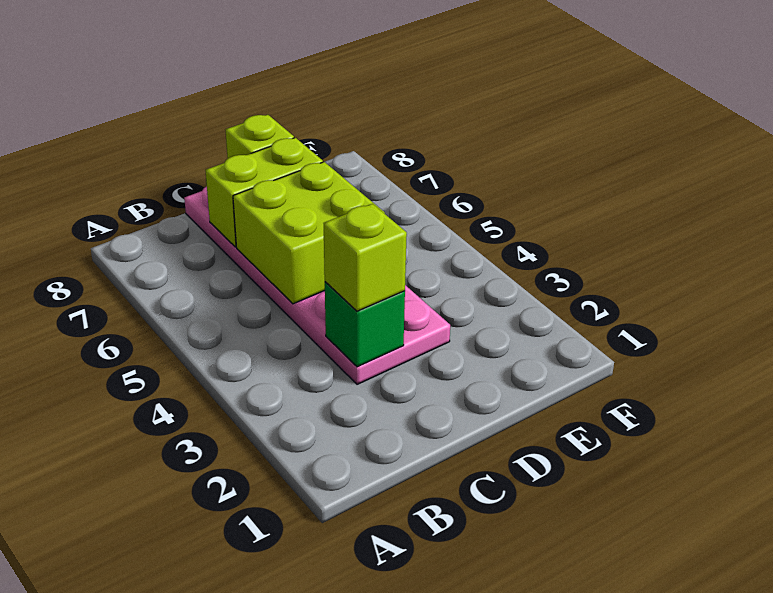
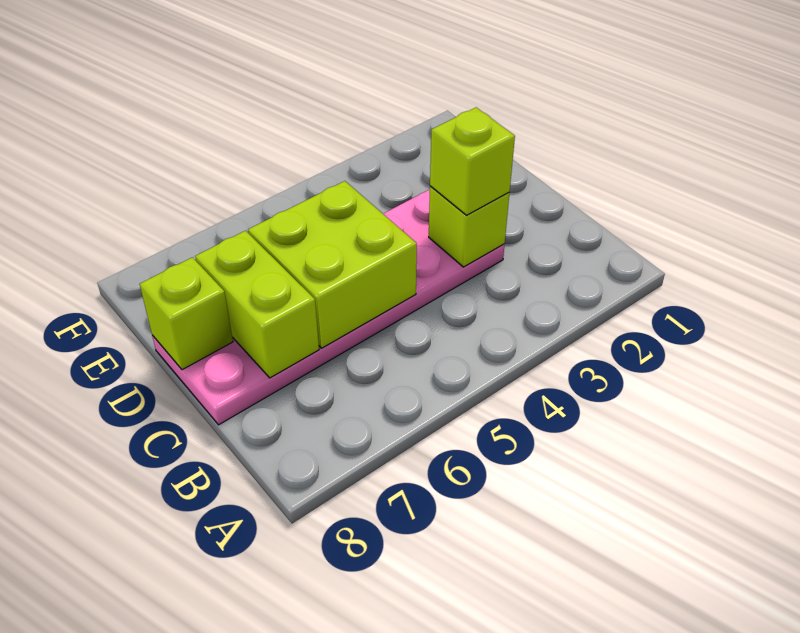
green brick C3 level 2 -> lime brick C3 level 2

